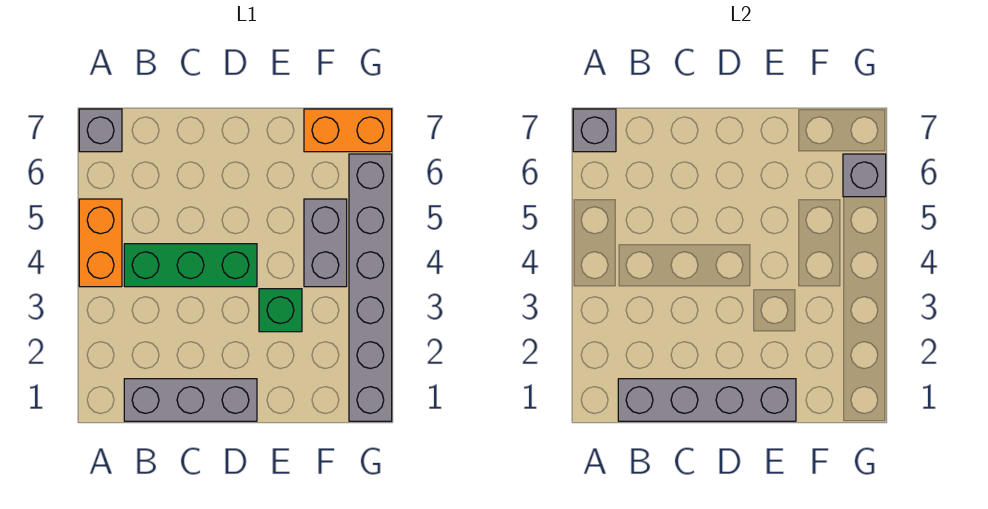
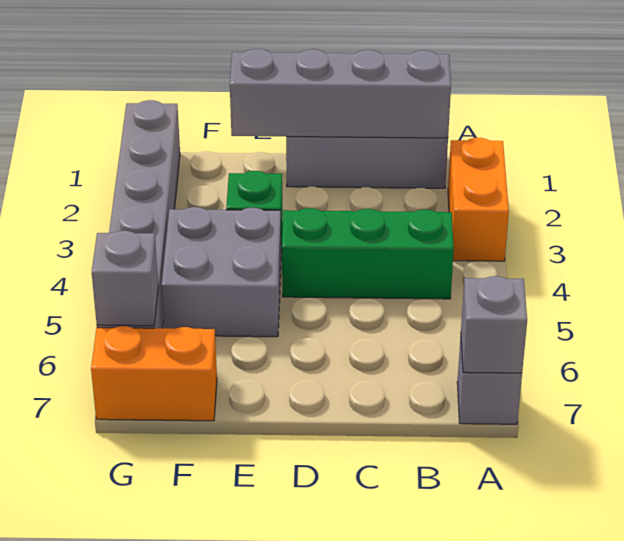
orange brick A4:A5 level 1 -> orange brick A2:A3 level 1
grey brick F4:F5 level 1 -> grey brick E4:F5 level 1

